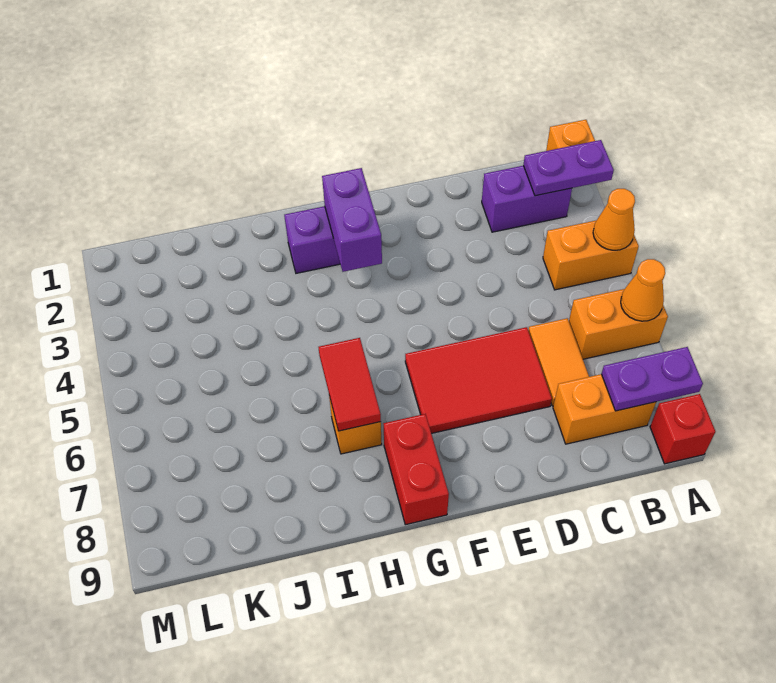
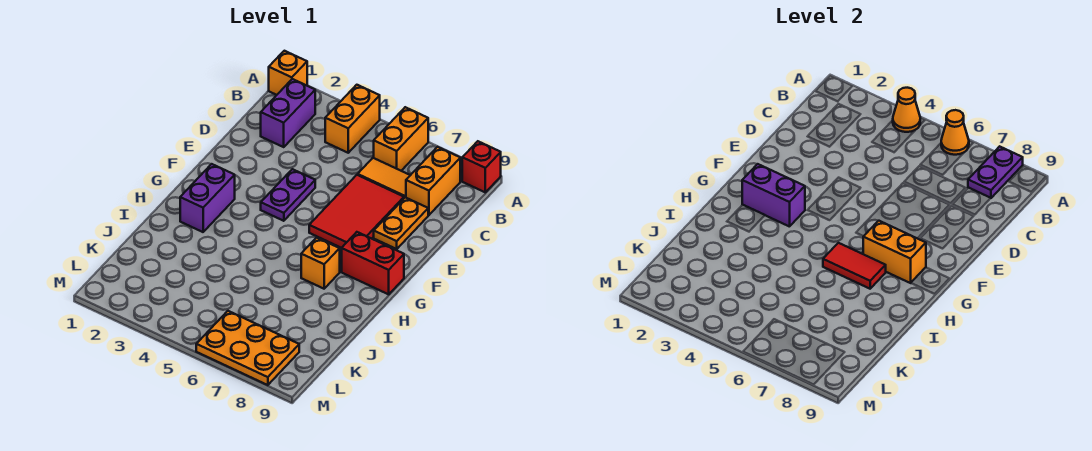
purple plate A2:B2 level 2 -> purple plate E4:F4 level 1
none -> orange plate D8:E8 level 1
none -> orange brick G7:G8 level 2
none -> orange plate L6:M8 level 1

